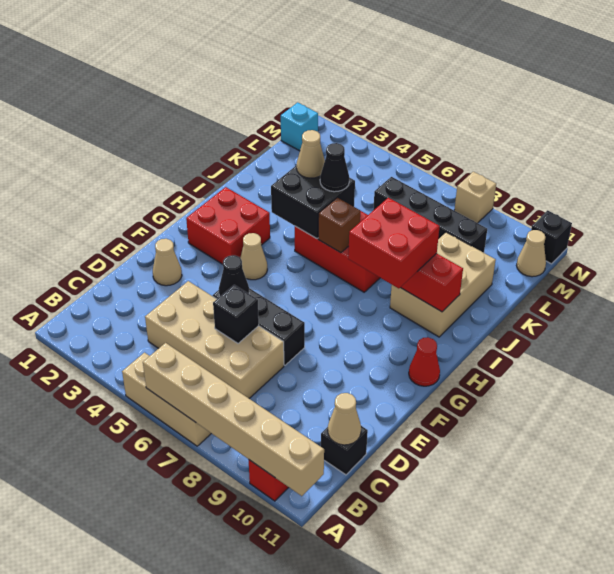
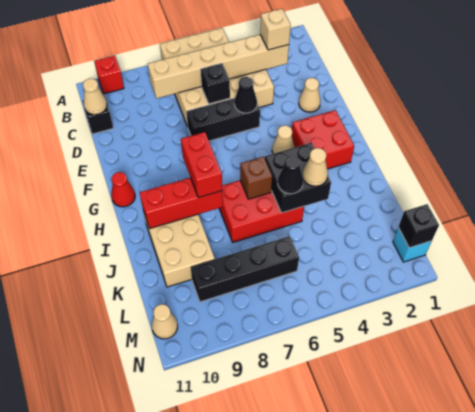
tan brick A6:A11 level 2 -> tan brick C3:C8 level 2
red brick H8:I9 level 3 -> red brick H8:I8 level 3
tan brick N8 level 1 -> tan brick C3 level 3
black brick N11 level 1 -> black brick M1 level 2

